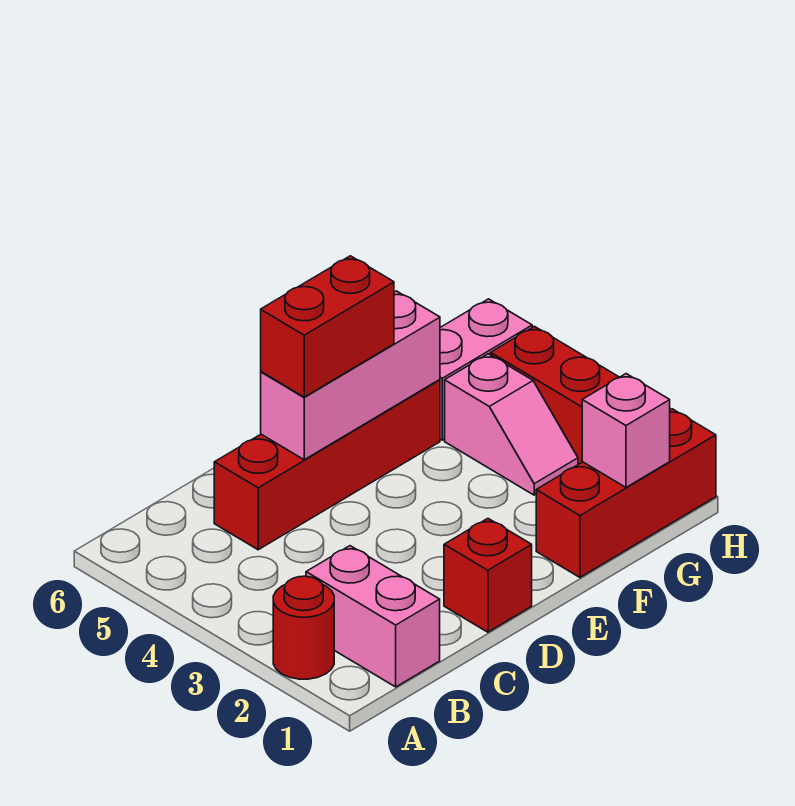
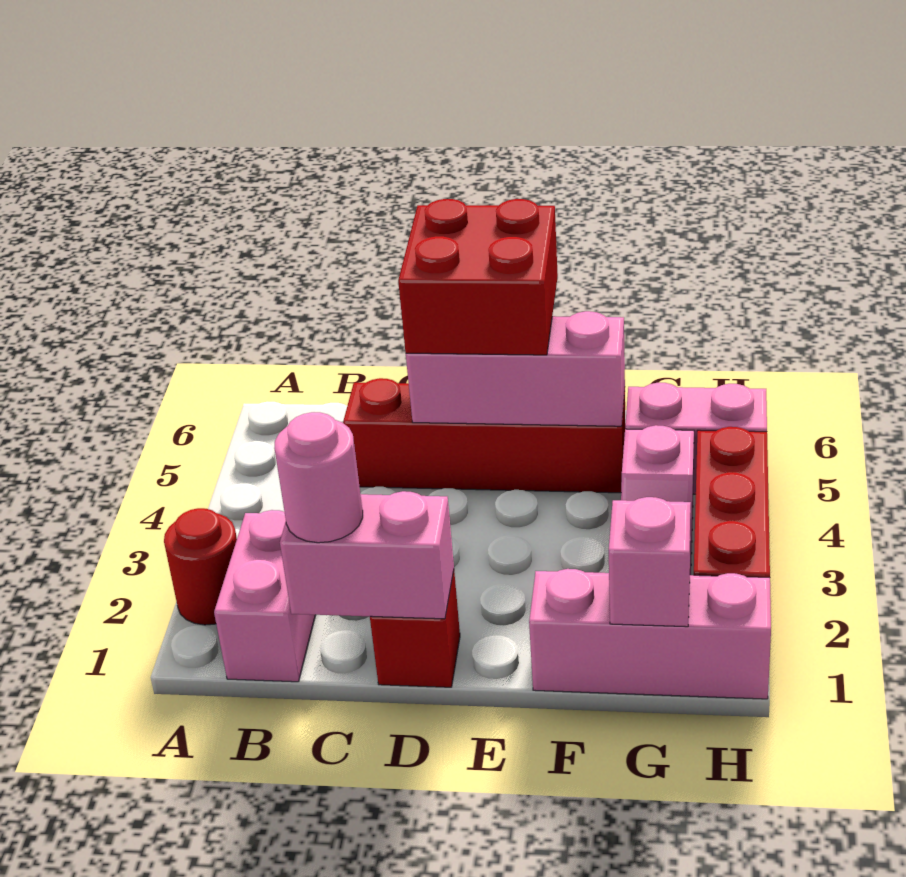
none -> pink brick C1:D1 level 2
none -> pink round brick C1 level 3
red brick D5:E5 level 3 -> red brick D5:E6 level 3
red brick F1:H1 level 1 -> pink brick F1:H1 level 1

